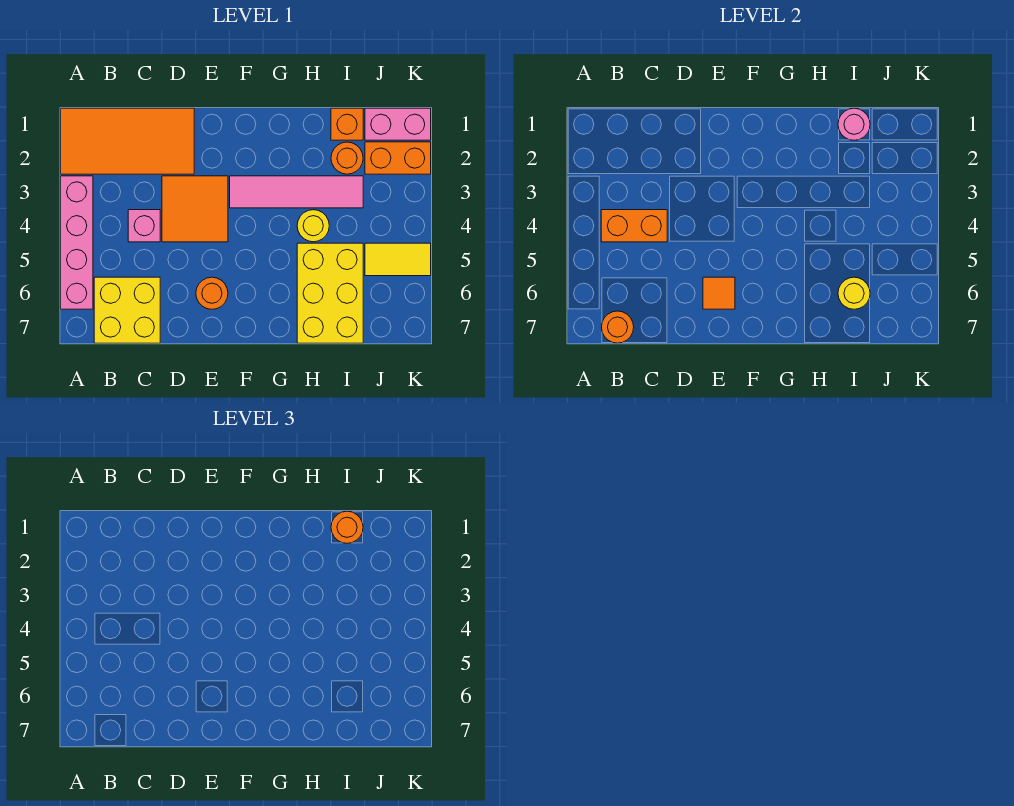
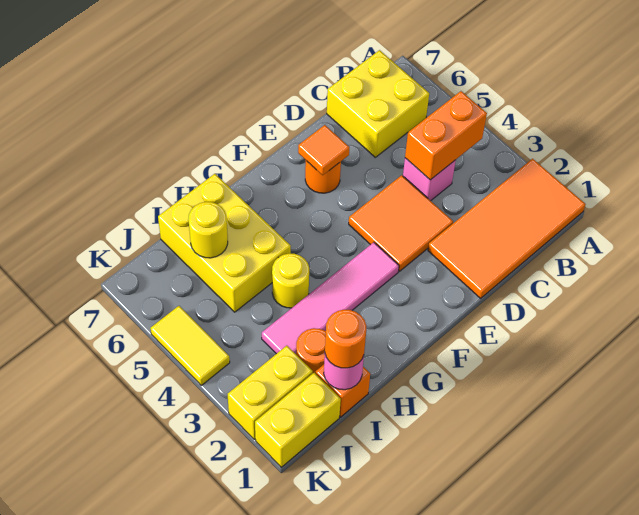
pink brick A3:A6 level 1 -> none
orange round brick B7 level 2 -> none
pink brick J1:K1 level 1 -> yellow brick J1:K1 level 1
orange brick J2:K2 level 1 -> yellow brick J2:K2 level 1
yellow tile J5:K5 level 1 -> yellow tile K4:K5 level 1

